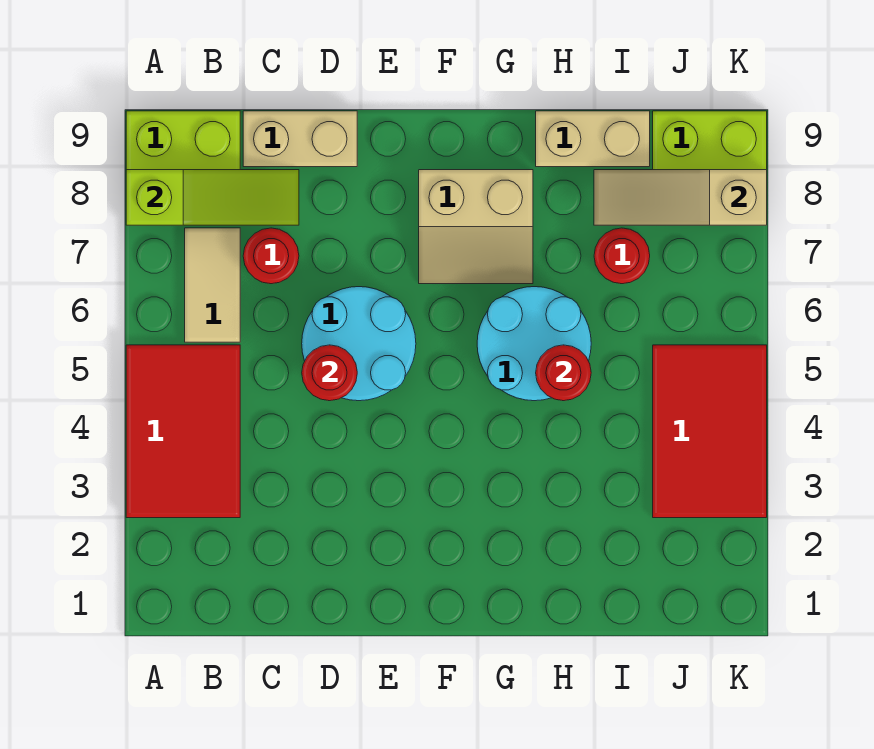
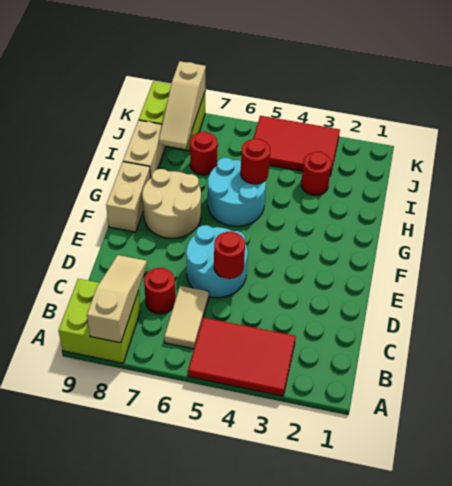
lime slope A8:C8 level 2 top A -> tan slope A8:C8 level 2 top A
tan tile B6:B7 level 1 -> tan tile B6:C6 level 1
tan brick C9:D9 level 1 -> tan brick F9:G9 level 1
tan slope F7:G8 level 1 top 8 -> tan round brick F7:G8 level 1
none -> red round brick I3 level 1

